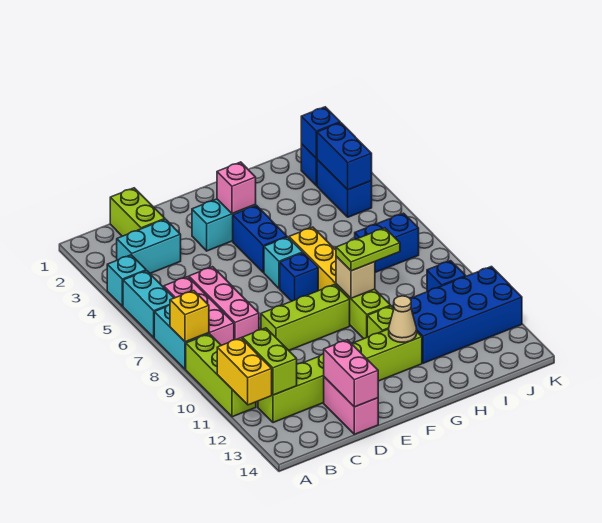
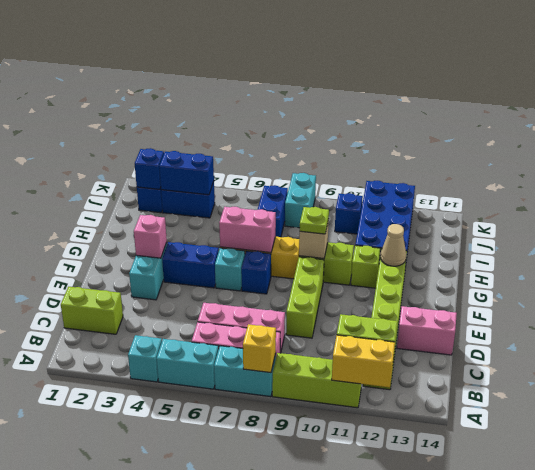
cyan brick B3:C3 level 1 -> cyan brick J8:K8 level 1
pink brick D13:D14 level 2 -> pink brick G6:G7 level 2
lime plate G9:H9 level 3 -> lime plate G9 level 3

